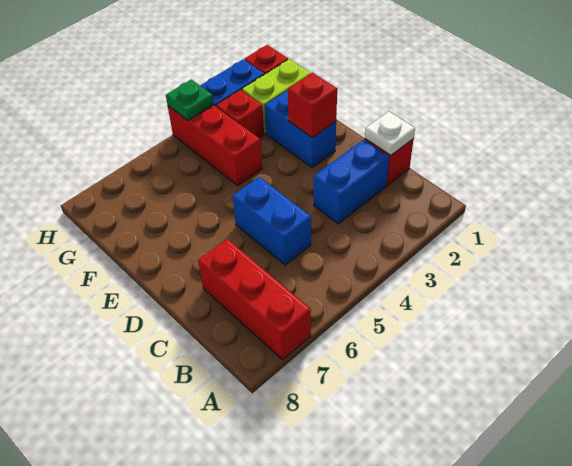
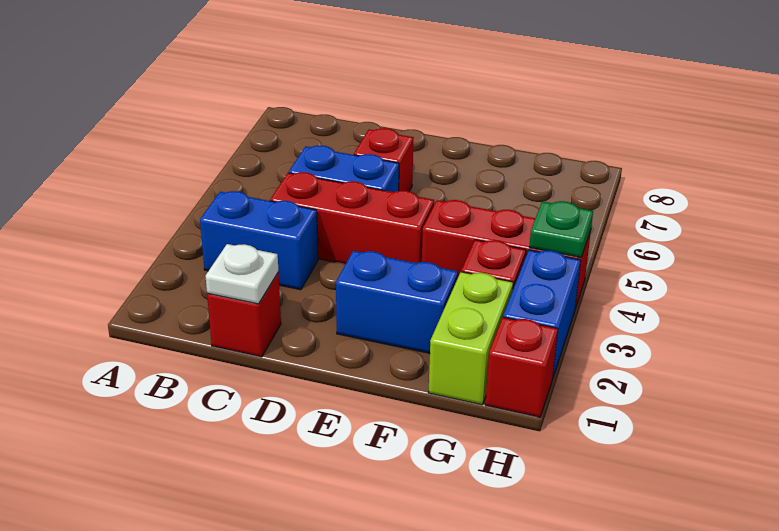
red brick A7:C7 level 1 -> red brick C4:E4 level 1
blue brick C2:C3 level 1 -> blue brick B3:C3 level 1
red brick E2 level 2 -> red brick D6 level 1

